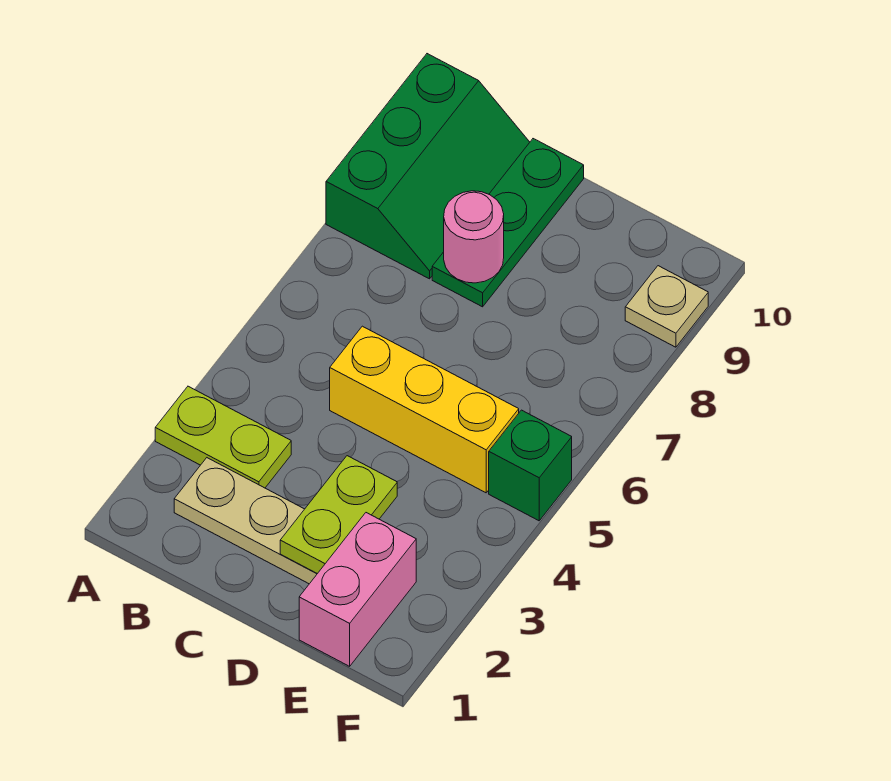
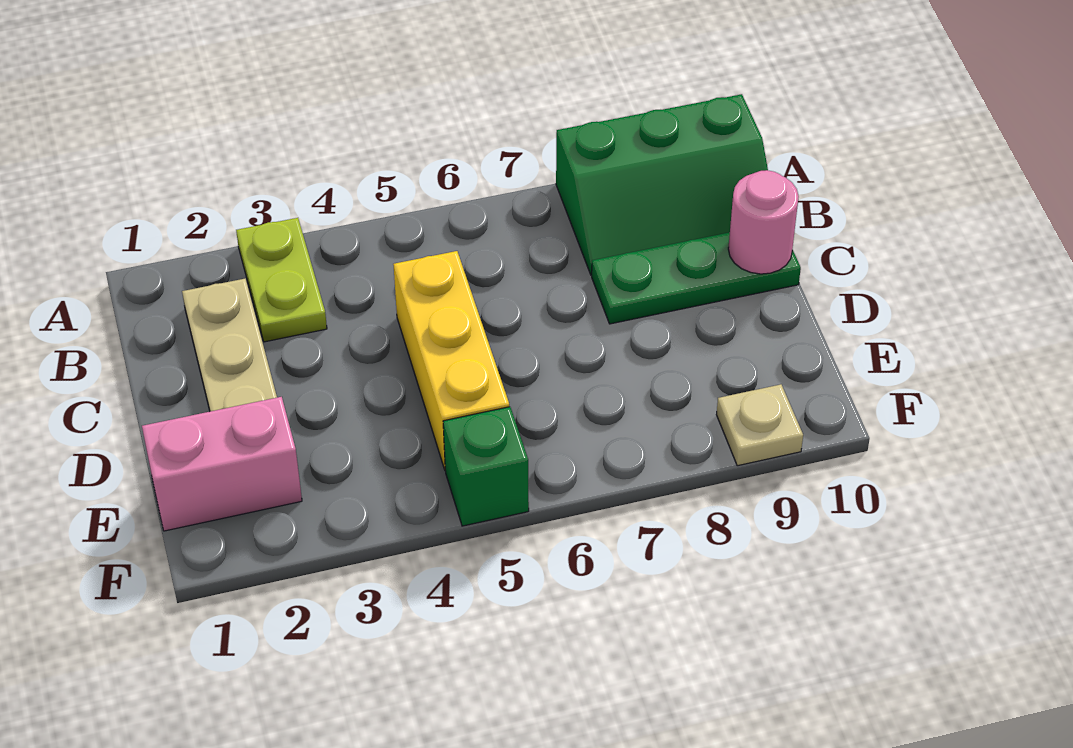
pink round brick C8 level 2 -> pink round brick C10 level 2
lime plate D2:D3 level 2 -> none

